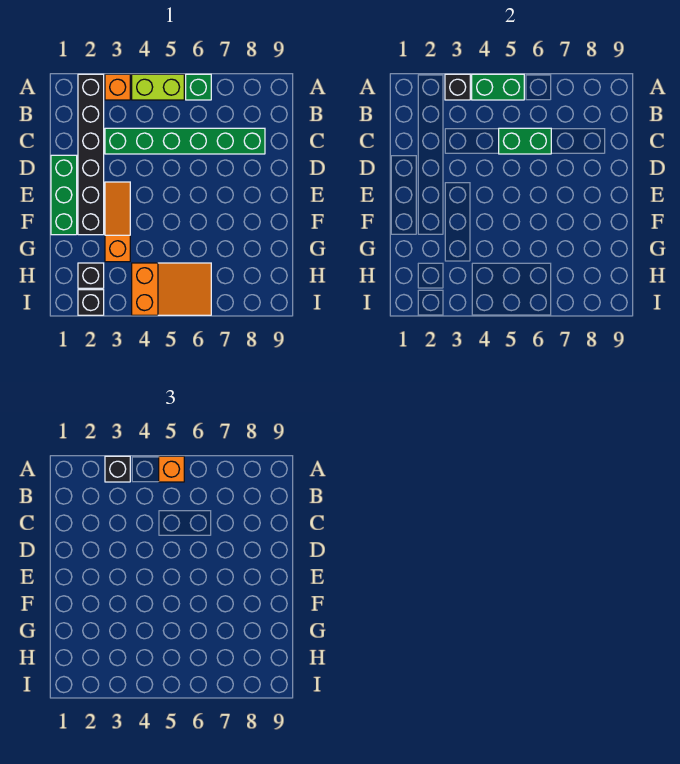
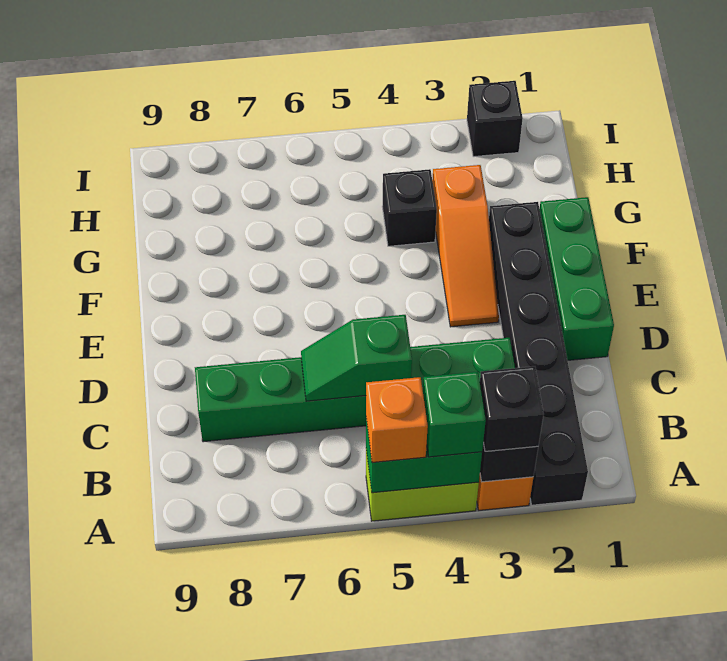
green brick A6 level 1 -> green brick A4 level 3
green brick C5:C6 level 2 -> green slope C5:C6 level 2 top 5
black brick H2 level 1 -> black brick G4 level 1
orange slope H4:I6 level 1 top 4 -> none

